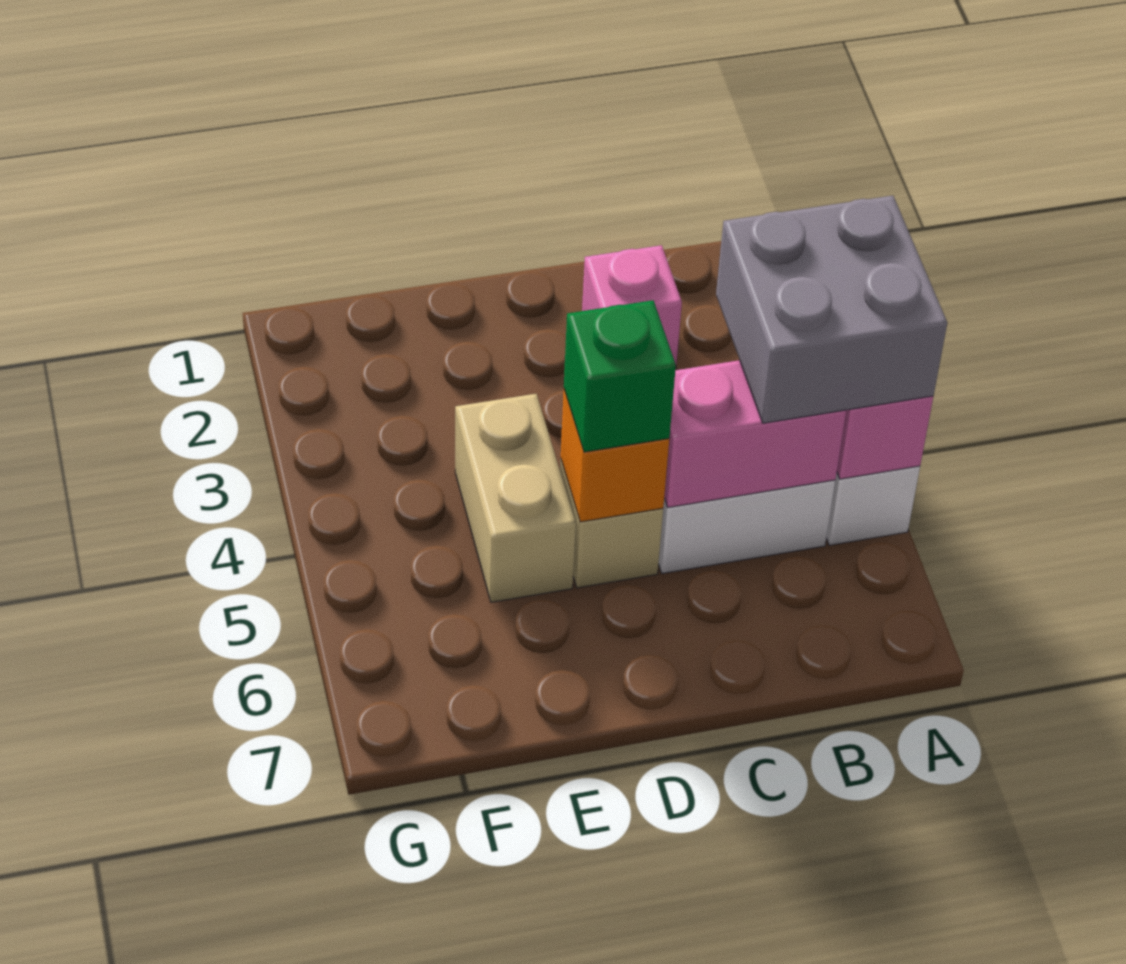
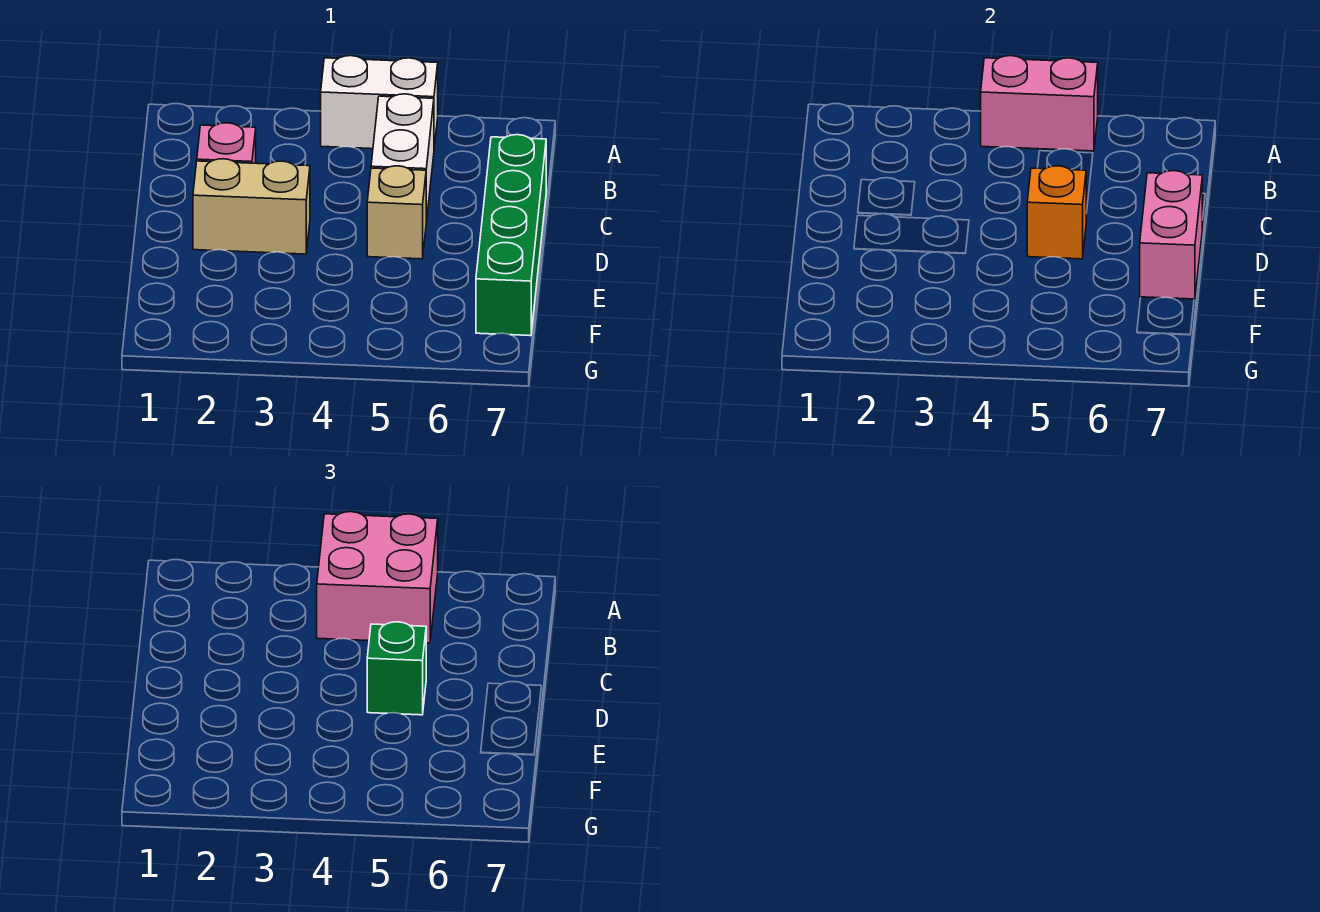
grey brick A4:B5 level 3 -> pink brick A4:B5 level 3
pink brick B5:C5 level 2 -> pink brick D7:E7 level 2
none -> green brick C7:F7 level 1
tan brick E4:E5 level 1 -> tan brick D2:D3 level 1

